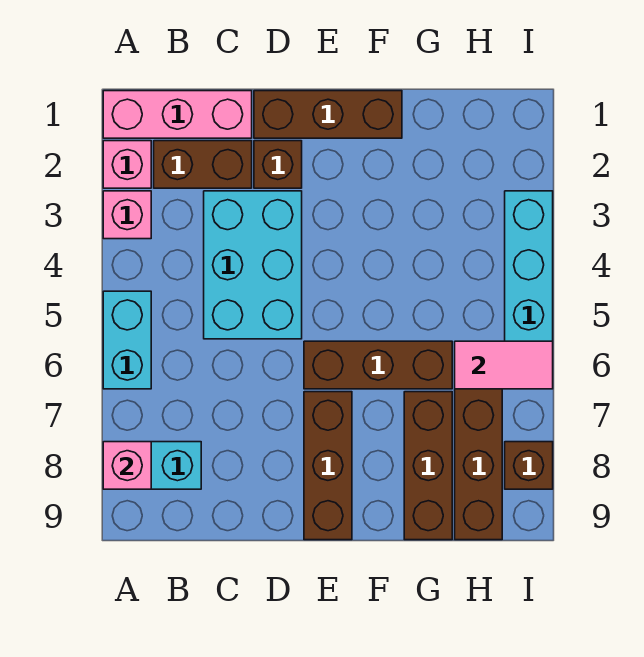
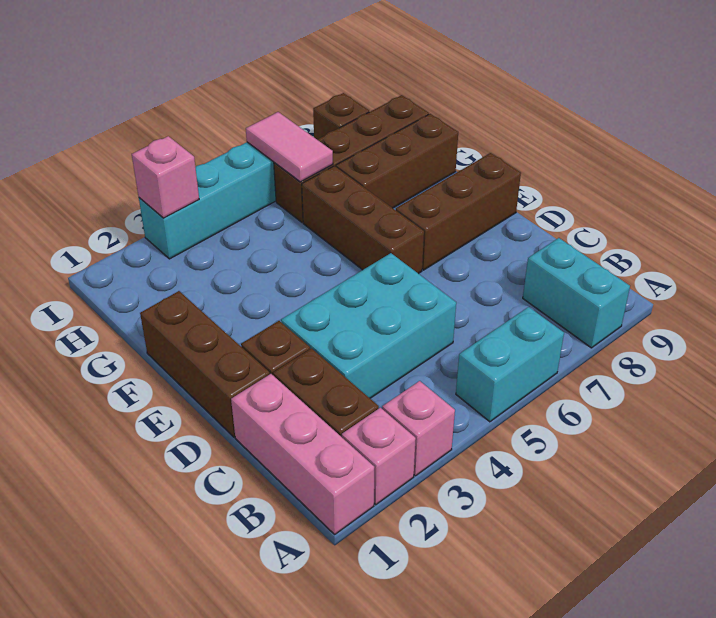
pink brick A8 level 2 -> pink brick I3 level 2

